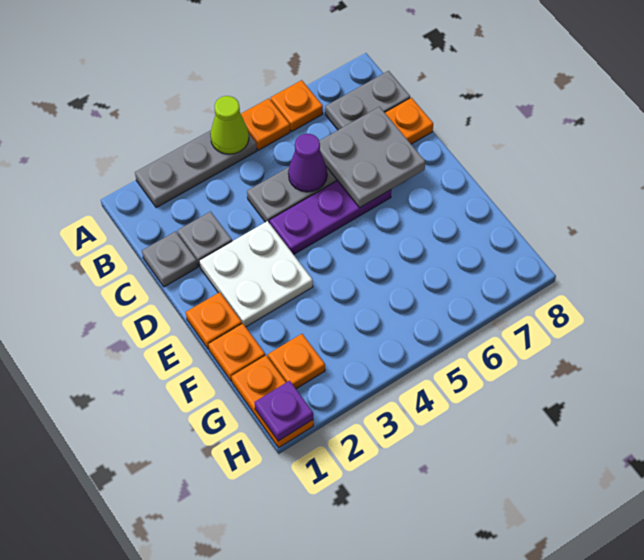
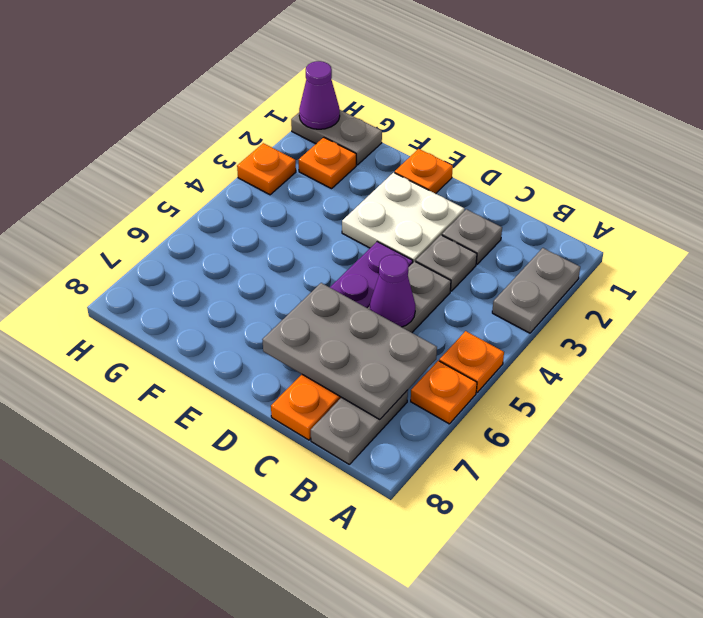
grey plate A2:A4 level 1 -> grey plate A2:A3 level 1
lime cone A4 level 2 -> none
grey plate C1 level 1 -> grey plate C3 level 1
grey plate C6:D7 level 2 -> grey plate B6:D7 level 2
orange plate F1 level 1 -> orange plate H3 level 1
orange plate G1:H1 level 1 -> grey plate G1:H1 level 1
purple plate H1 level 2 -> purple cone H1 level 2

